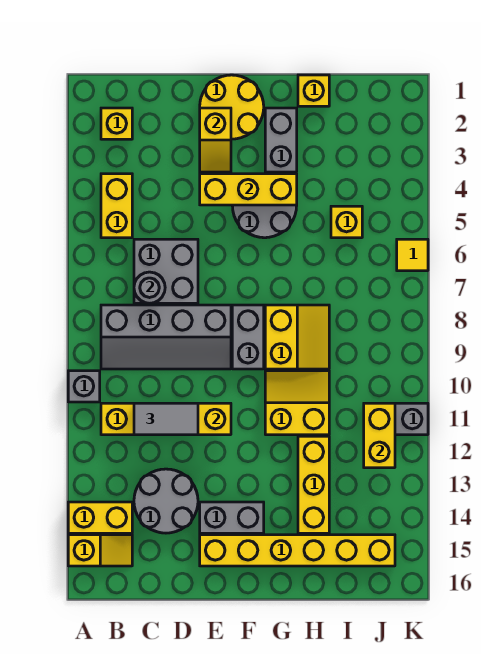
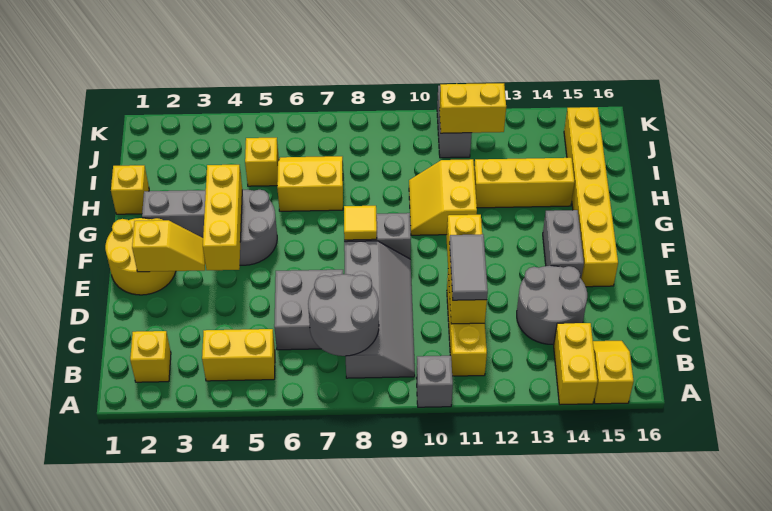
grey round brick C7 level 2 -> grey round brick B7:C8 level 2
yellow slope G8:H9 level 1 top G -> yellow slope H6:I7 level 1 top H
yellow tile K6 level 1 -> yellow tile F8 level 2

